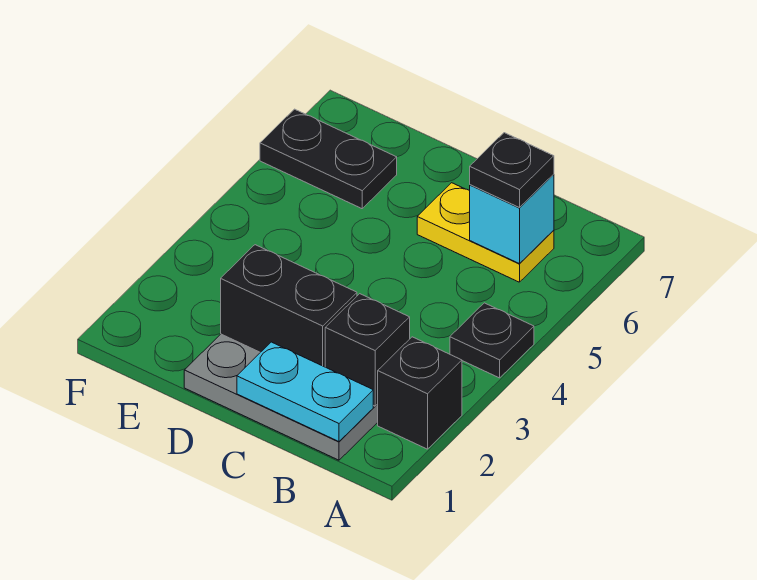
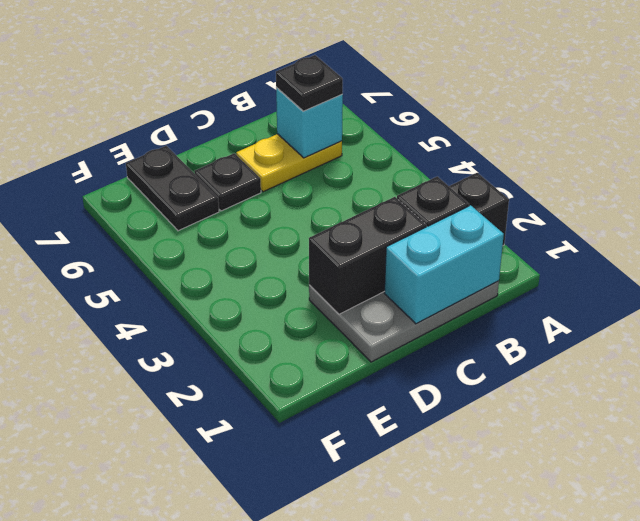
black plate A4 level 1 -> black plate D6 level 1
cyan plate B1:C1 level 2 -> cyan brick B1:C1 level 2
black plate E6:F6 level 1 -> black plate E6:E7 level 1

